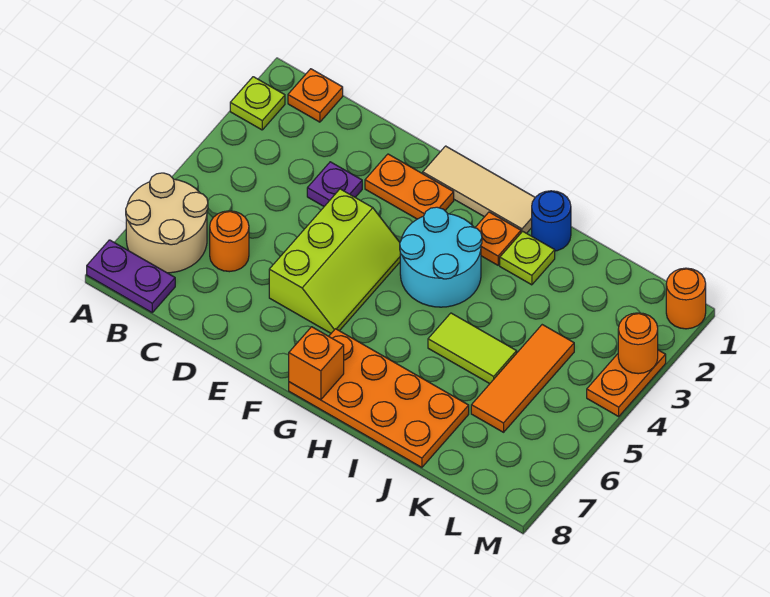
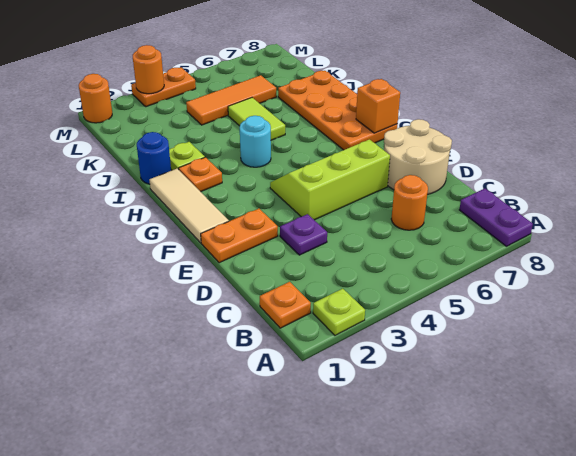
tan round brick A6:B7 level 1 -> tan round brick D7:E8 level 1
orange plate E2:F2 level 1 -> orange plate E1:E2 level 1
cyan round brick G3:H4 level 1 -> cyan round brick H4 level 1

